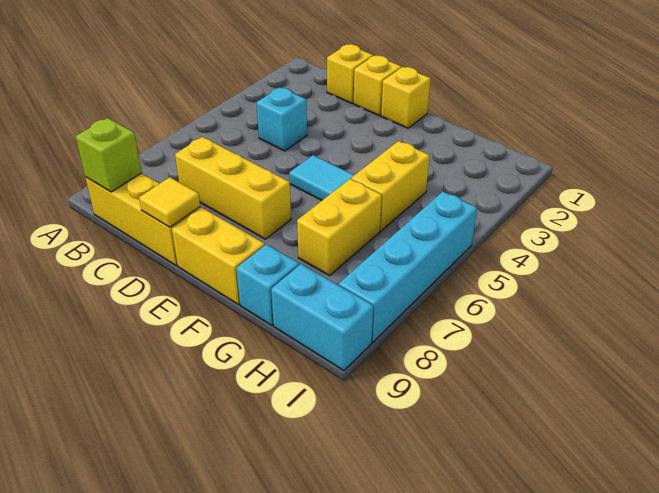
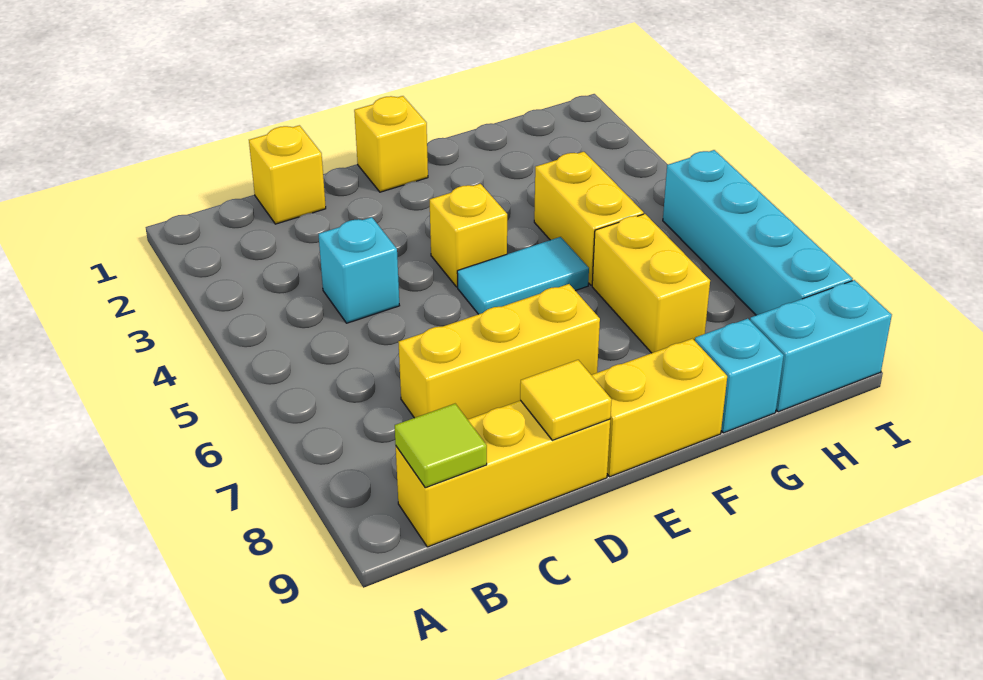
lime brick B9 level 2 -> lime tile B9 level 2
yellow brick D1 level 1 -> yellow brick E4 level 1

